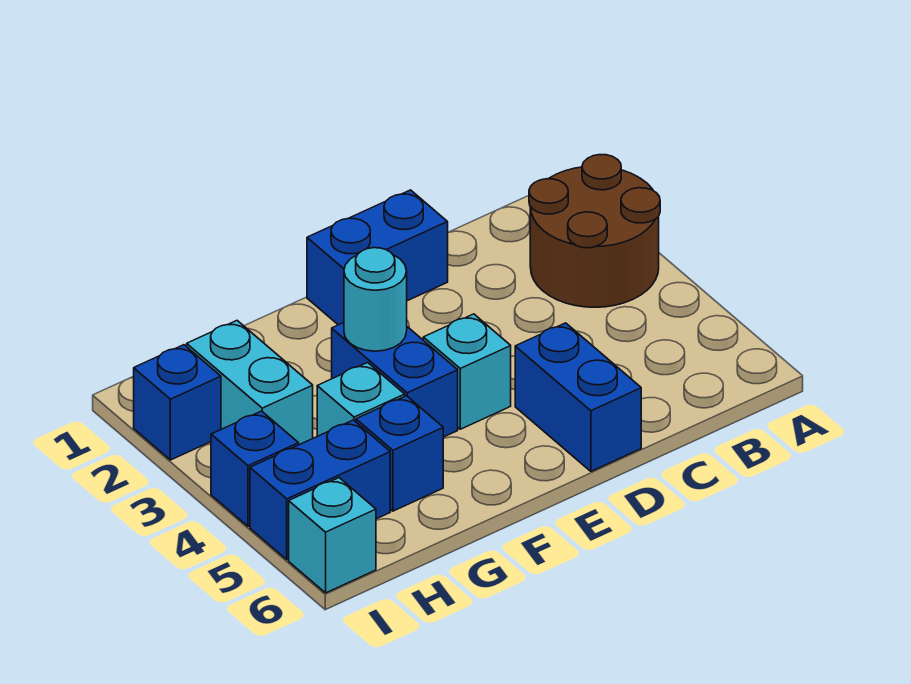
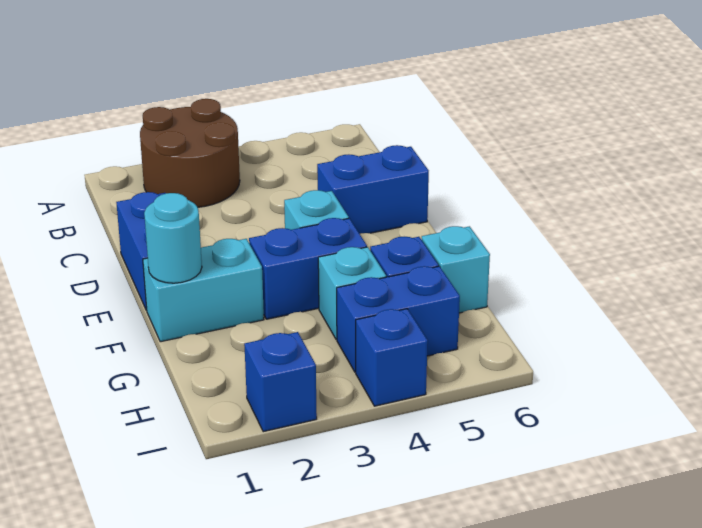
cyan round brick F3 level 2 -> cyan round brick F1 level 2
cyan brick H2:H3 level 1 -> cyan brick F1:F2 level 1
blue brick H5:I5 level 1 -> blue brick H4:H5 level 1
cyan brick I6 level 1 -> cyan brick G6 level 1

